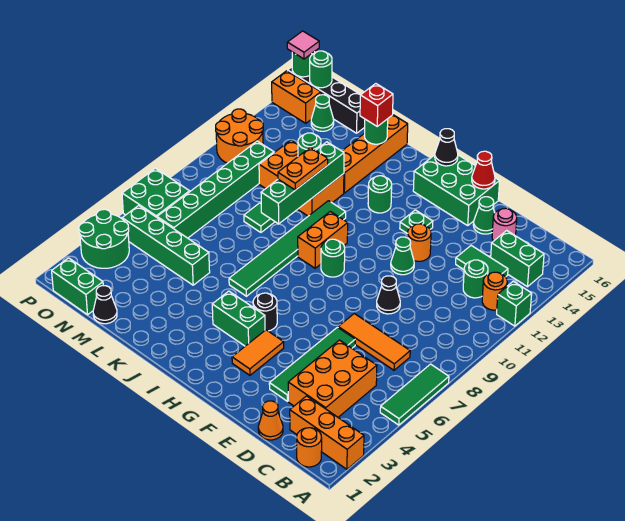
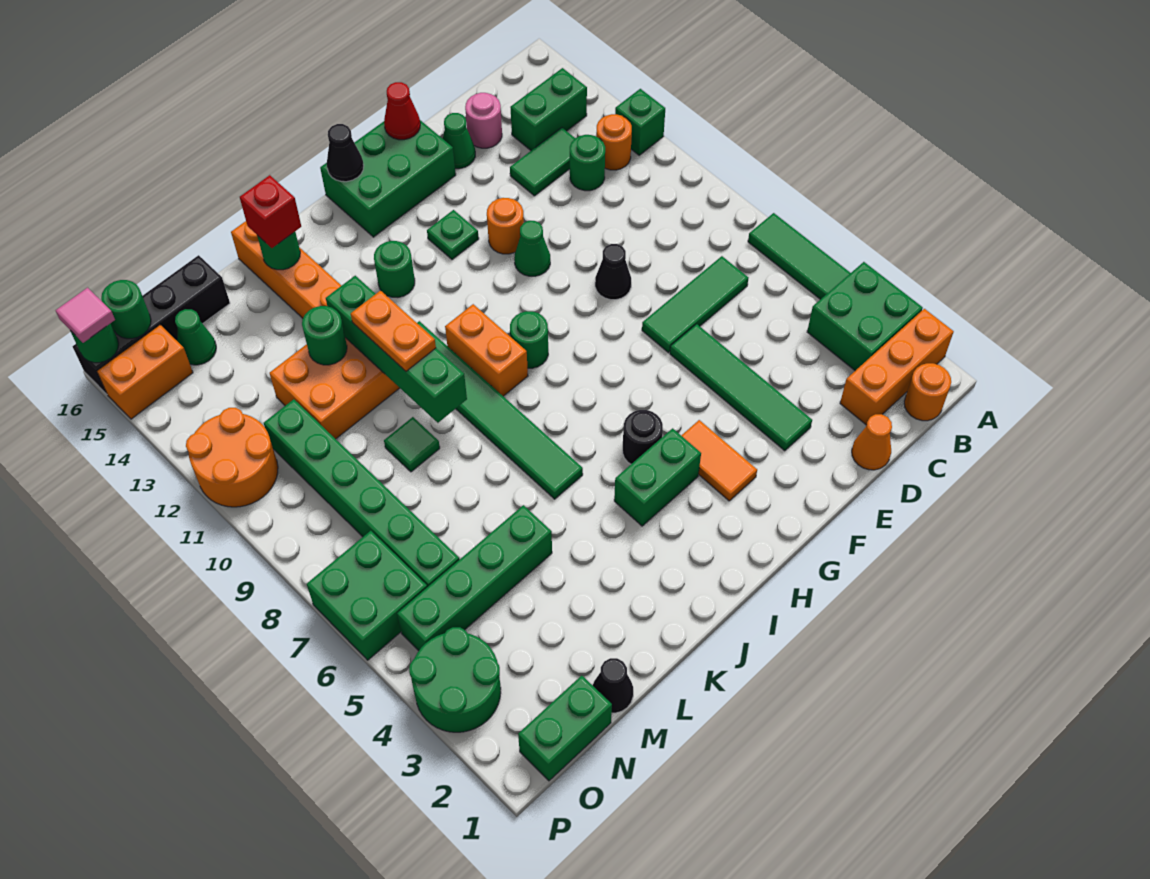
none -> green brick A3:B4 level 1
orange brick C3:D5 level 1 -> none
orange tile C7:E7 level 1 -> green tile C7:E7 level 1

